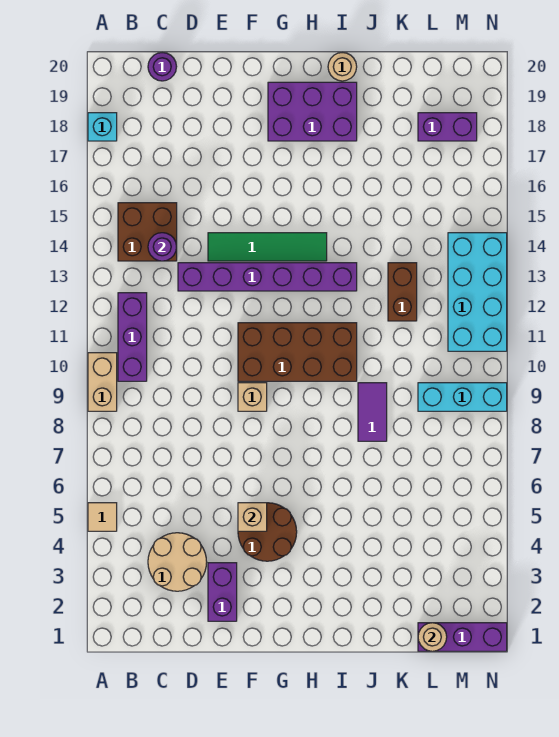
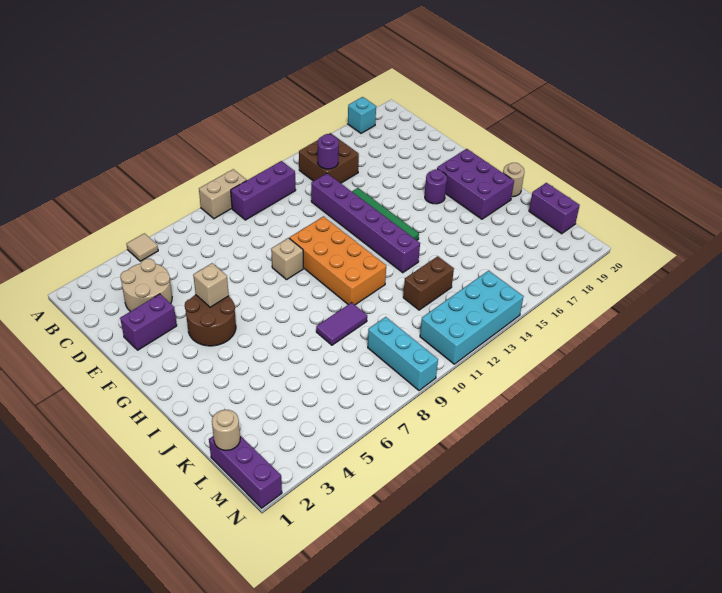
purple round brick C20 level 1 -> purple round brick G17 level 1
brown brick F10:I11 level 1 -> orange brick F10:I11 level 1
purple brick L18:M18 level 1 -> purple brick K20:L20 level 1

